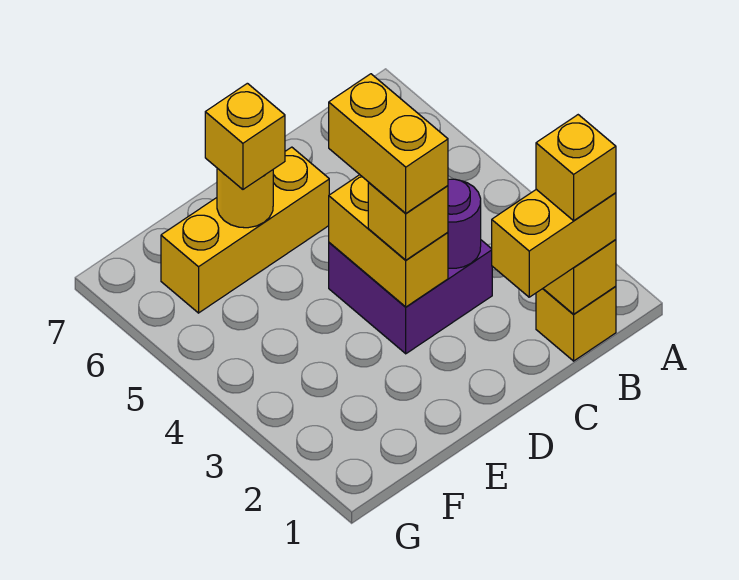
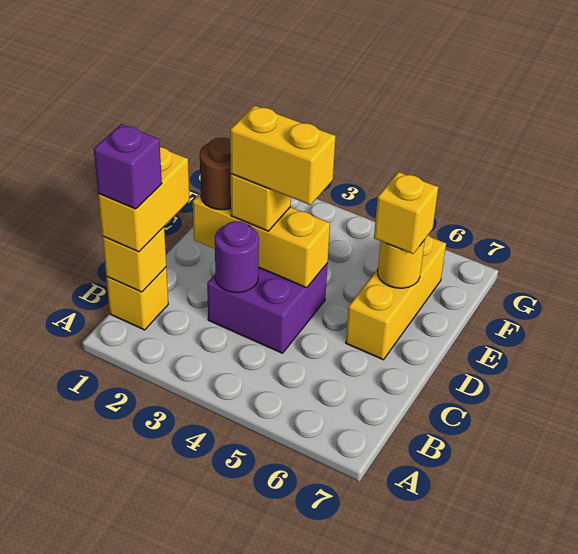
yellow brick B1 level 4 -> purple brick B1 level 4
none -> brown round brick D2 level 3
yellow brick D3:D4 level 2 -> yellow brick D2:D4 level 2

